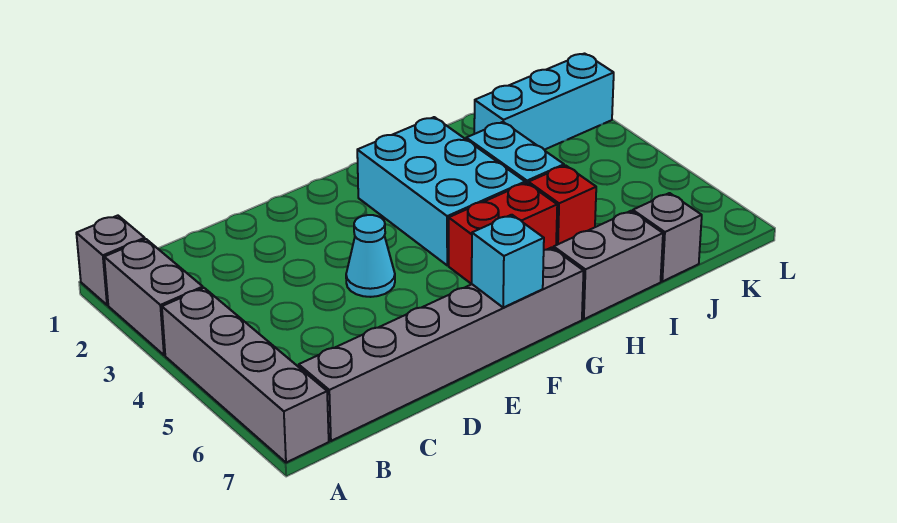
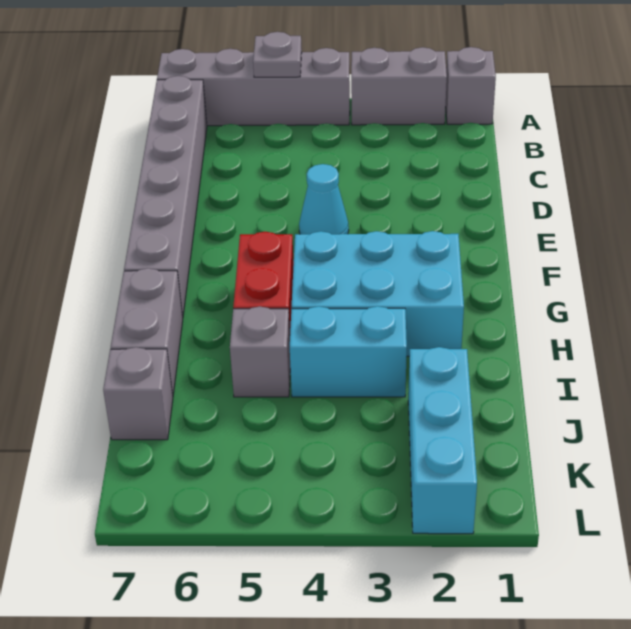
none -> grey plate A5 level 2
cyan brick F7 level 2 -> none
red brick I5 level 1 -> grey brick I5 level 1

